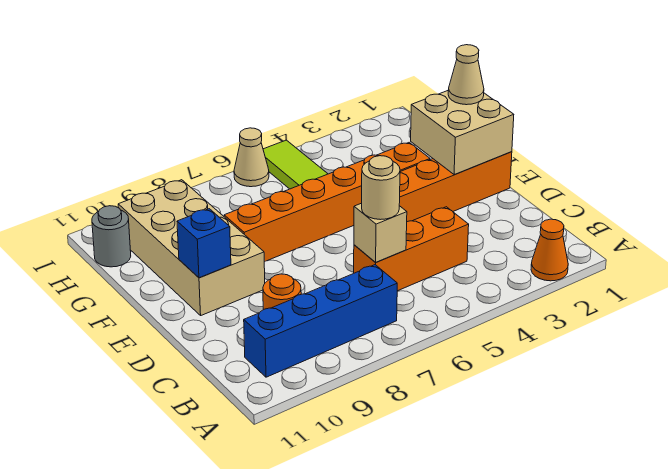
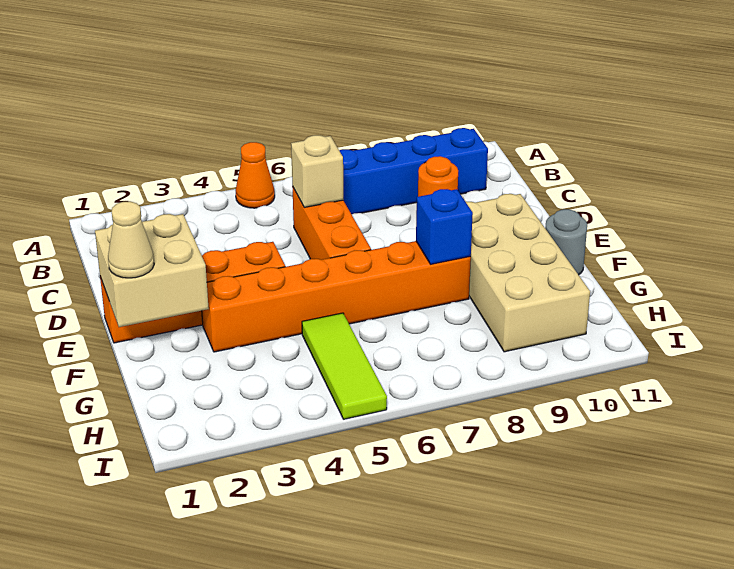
orange cone A2 level 1 -> orange cone A5 level 1
orange brick C4:C6 level 1 -> orange brick C6:E6 level 1
tan round brick C6 level 3 -> none
blue brick E10 level 2 -> blue brick F8 level 2
grey round brick H11 level 1 -> grey round brick F11 level 1
tan cone I6 level 1 -> none

